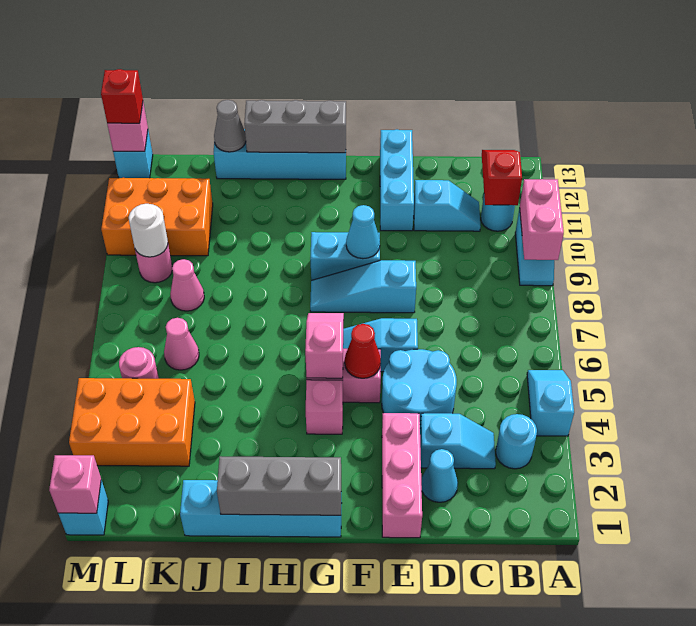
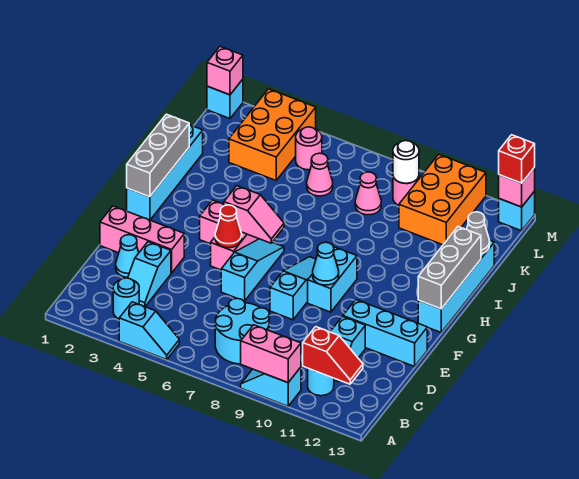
cyan round brick D4:E5 level 1 -> cyan round brick B7:C8 level 1

